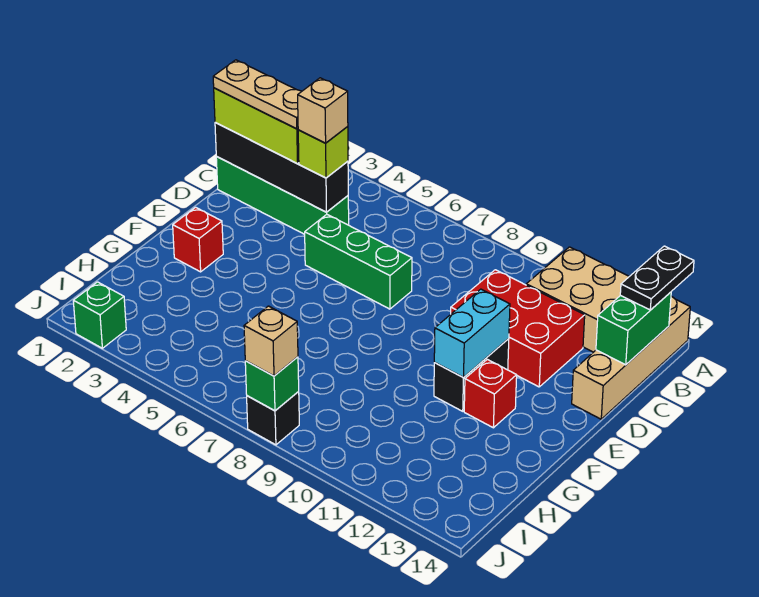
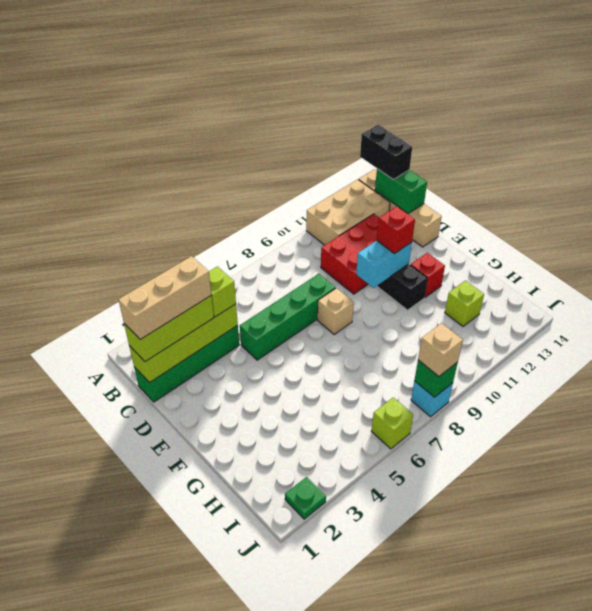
black plate A14:B14 level 3 -> black brick A14:B14 level 3
black brick C1:C4 level 2 -> lime brick C1:C4 level 2
tan plate C1:C3 level 4 -> tan brick C1:C3 level 4
tan brick C4 level 4 -> tan brick E8 level 1
green brick D5:D7 level 1 -> green brick D5:D8 level 1
cyan brick E11:F11 level 2 -> cyan brick E10:E11 level 2
red brick F2 level 1 -> red brick E11 level 3
none -> lime brick H12 level 1
green brick J2 level 1 -> green plate J2 level 1
none -> lime brick J6 level 1
black brick J8 level 1 -> cyan brick J8 level 1

